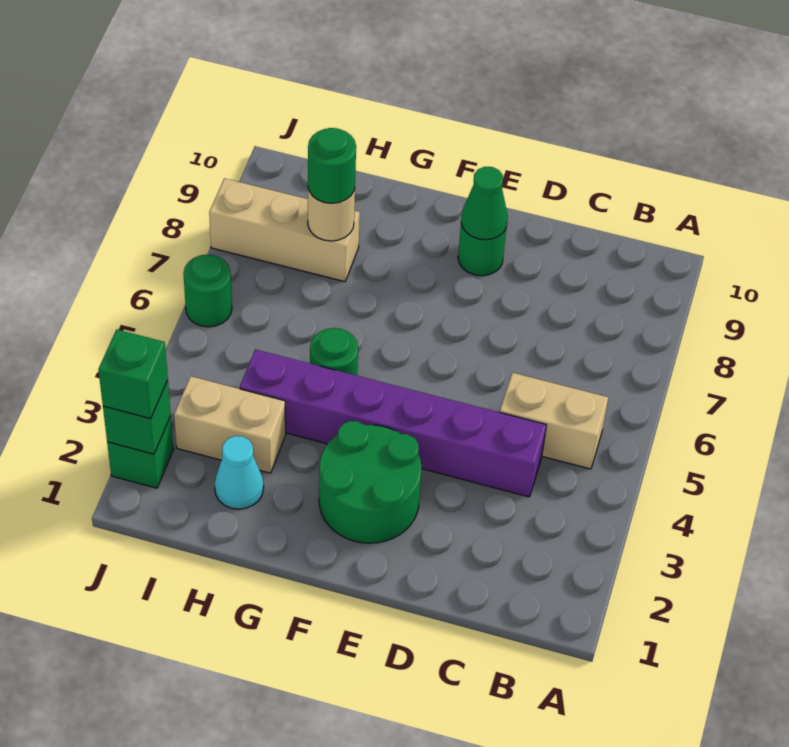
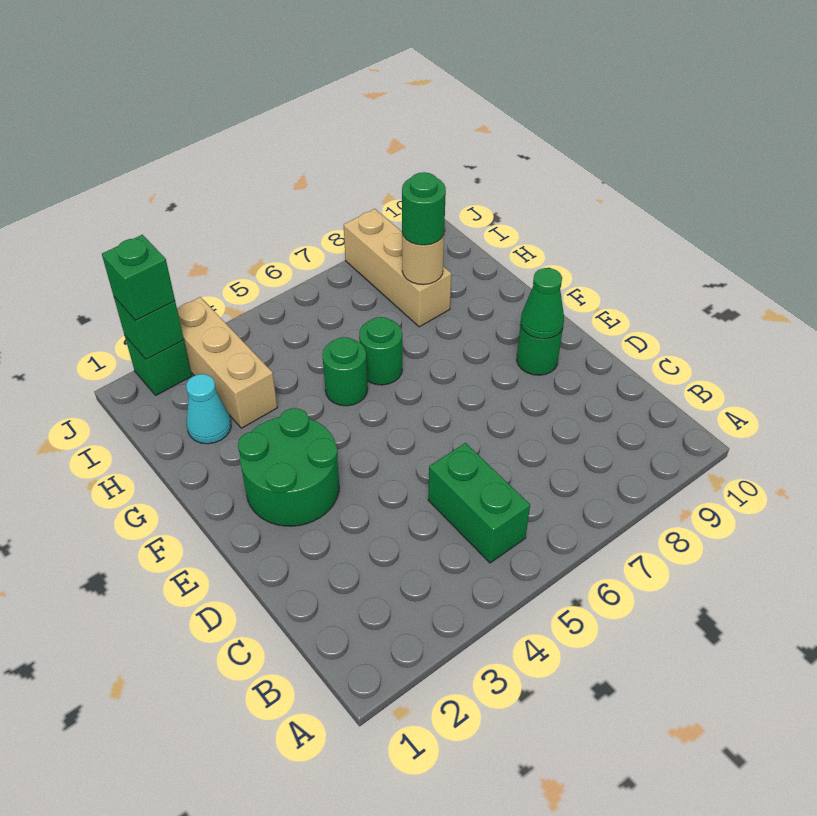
tan brick B5:C5 level 1 -> green brick B5:C5 level 1
purple brick C4:H4 level 1 -> none
tan brick H3:I3 level 1 -> tan brick H3:J3 level 1
green round brick J6 level 1 -> green round brick G6 level 1

